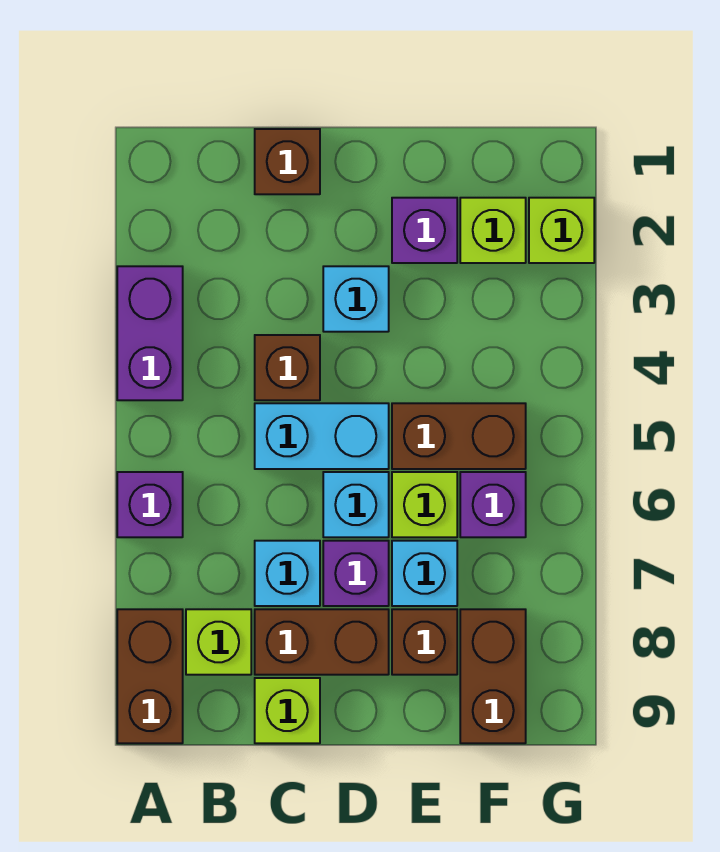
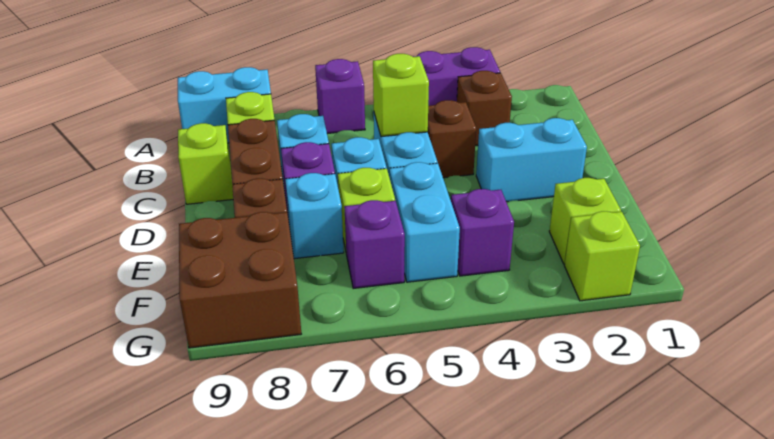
brown brick A8:A9 level 1 -> cyan brick A8:A9 level 1
brown brick C1 level 1 -> brown brick B3 level 1
none -> lime brick C5 level 2
cyan brick D3 level 1 -> cyan brick D2:D3 level 1
purple brick E2 level 1 -> purple brick F4 level 1
brown brick E5:F5 level 1 -> cyan brick E5:F5 level 1
brown brick F8:F9 level 1 -> brown brick F8:G9 level 1

